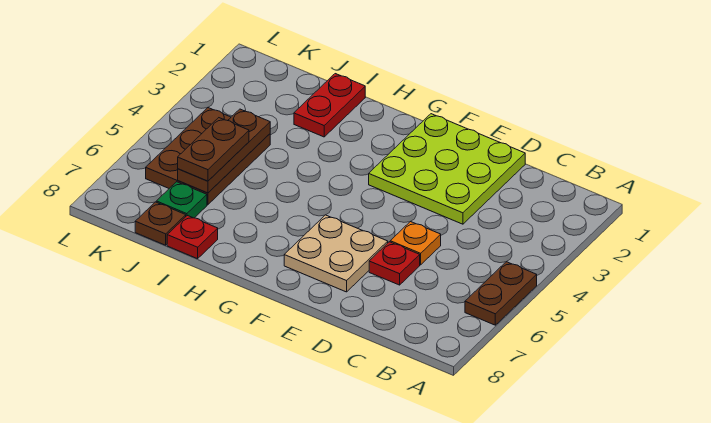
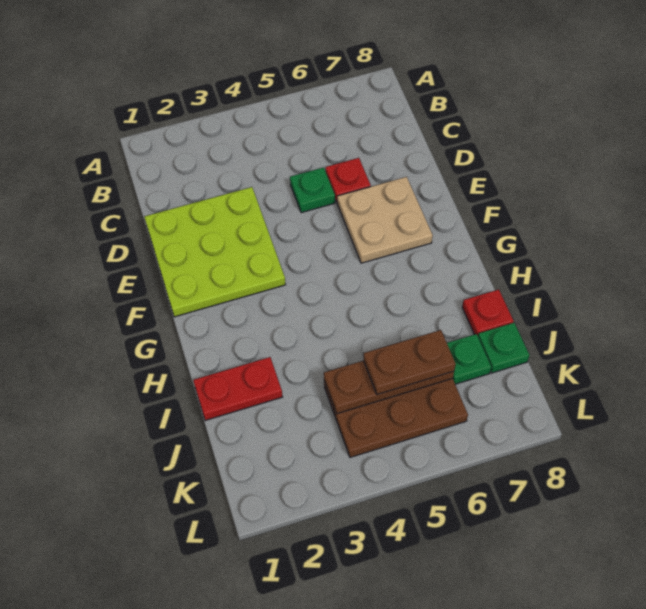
brown plate A5:A6 level 1 -> none
orange plate D5 level 1 -> green plate D5 level 1
brown plate J8 level 1 -> green plate J8 level 1

